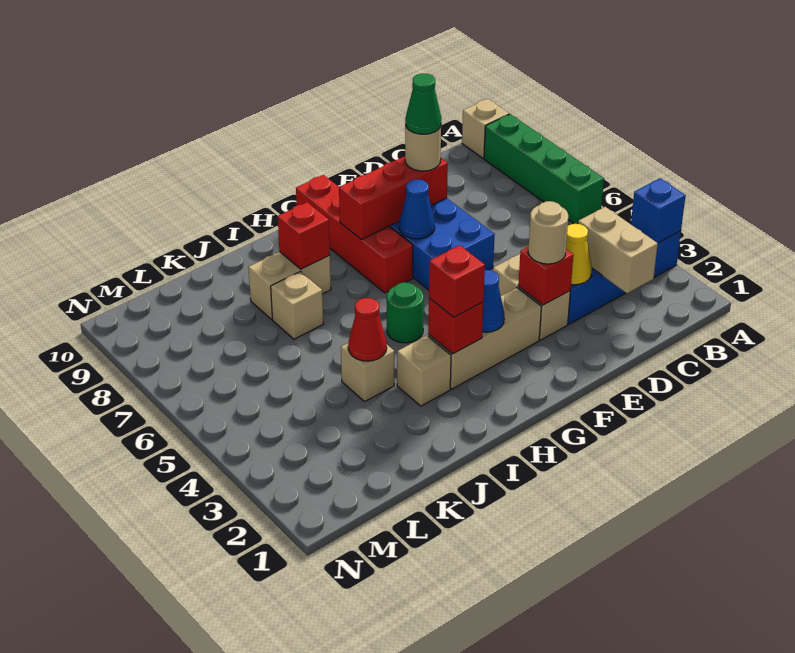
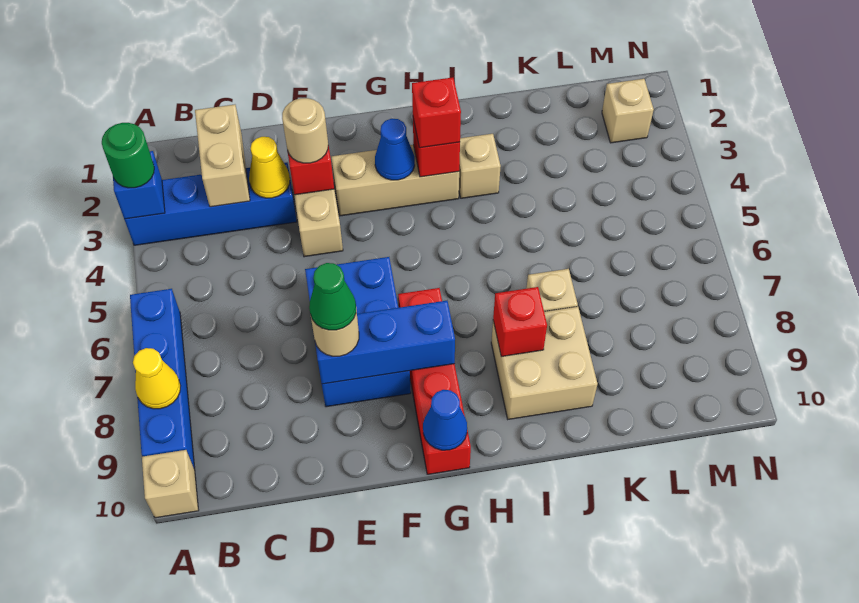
green brick A6:A9 level 1 -> blue brick A6:A9 level 1
none -> yellow cone A8 level 2
red brick E8:G8 level 2 -> blue brick E8:G8 level 2
blue cone F7 level 2 -> blue cone G10 level 2
green round brick H5 level 1 -> green round brick A3 level 3
tan brick I8:J8 level 1 -> tan brick I8:J9 level 1
tan brick J4 level 1 -> tan brick M2 level 1
red cone J4 level 2 -> none

